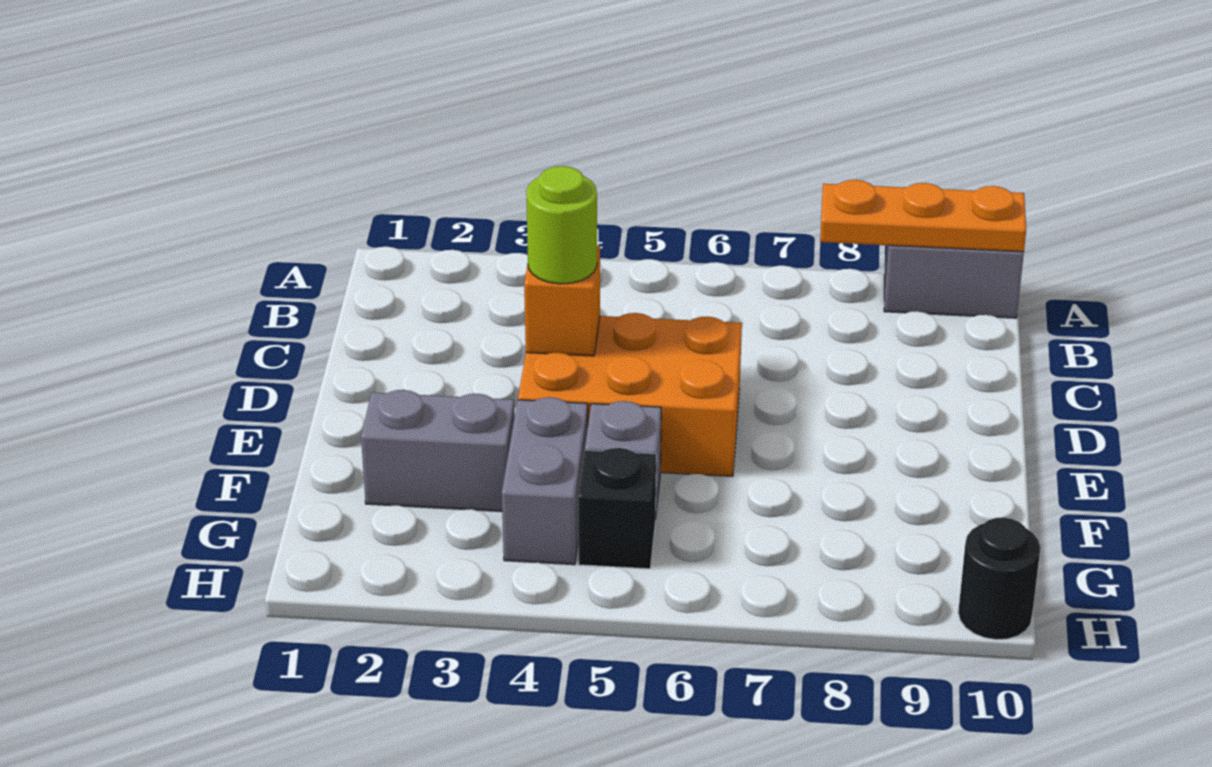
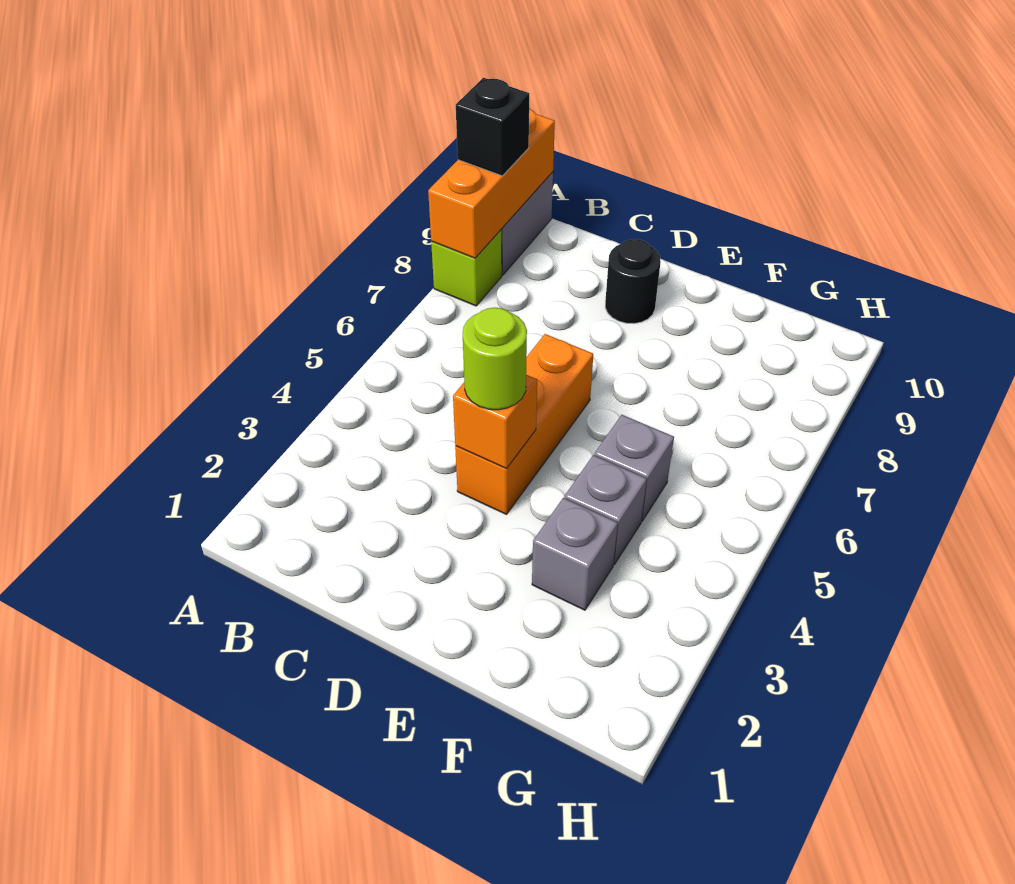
none -> lime brick A8 level 1
orange plate A8:A10 level 2 -> orange brick A8:A10 level 2
orange brick D4:E6 level 1 -> orange brick D4:D6 level 1
grey brick F2:F3 level 1 -> grey brick F3 level 1
grey brick F4:G4 level 1 -> grey brick F4 level 1
black brick G5 level 1 -> black brick A9 level 3
black round brick H10 level 1 -> black round brick D9 level 1

